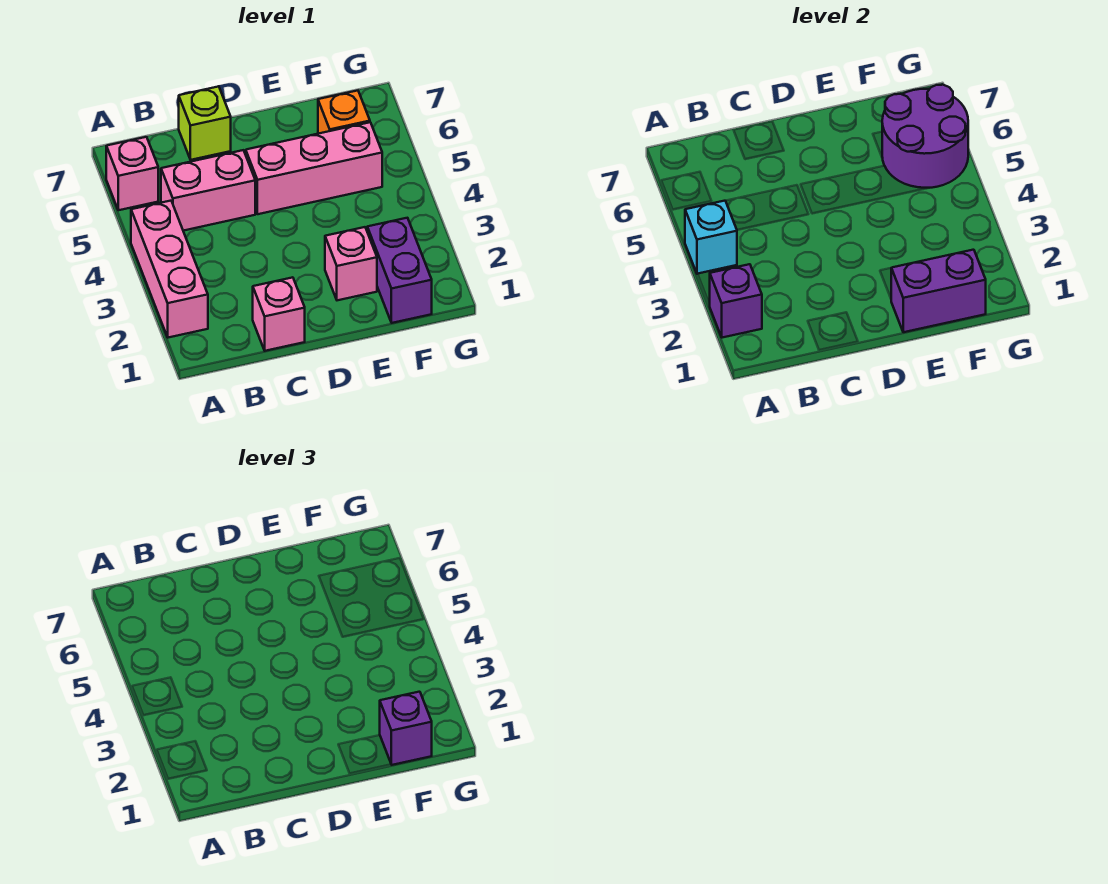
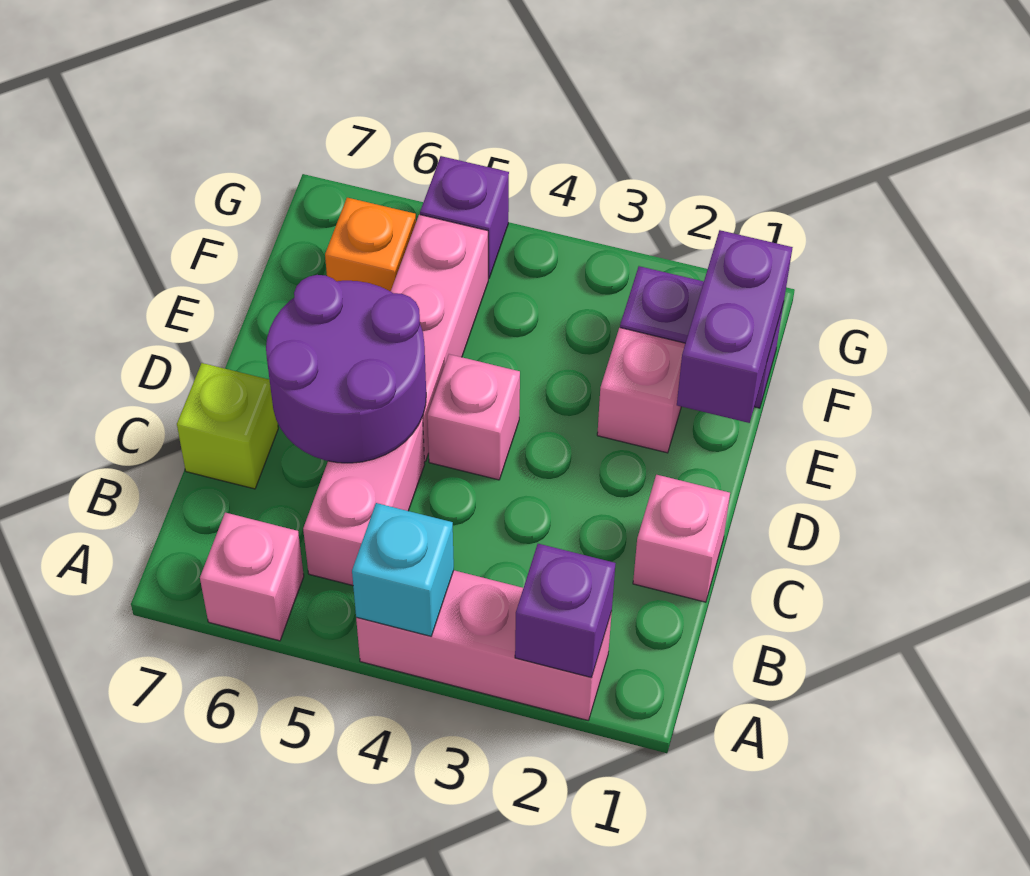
none -> pink brick D4 level 1
purple brick F1 level 3 -> purple brick G5 level 1
purple round brick F5:G6 level 2 -> purple round brick C5:D6 level 2

